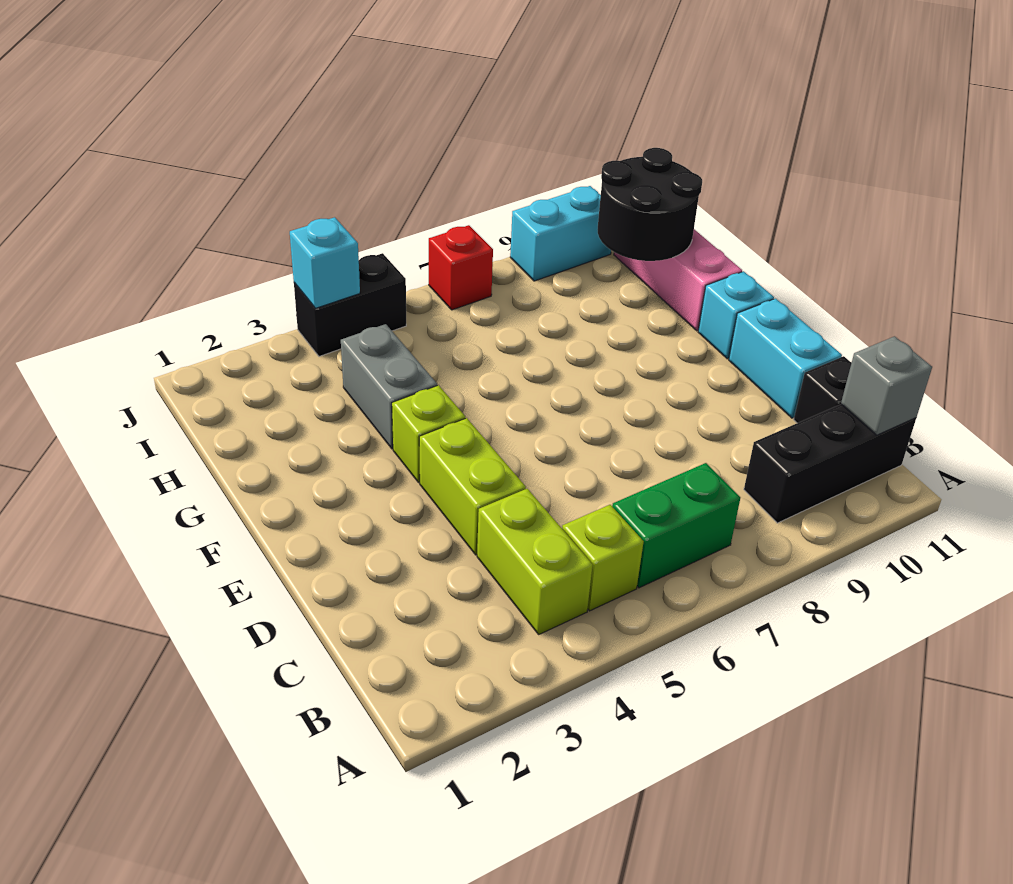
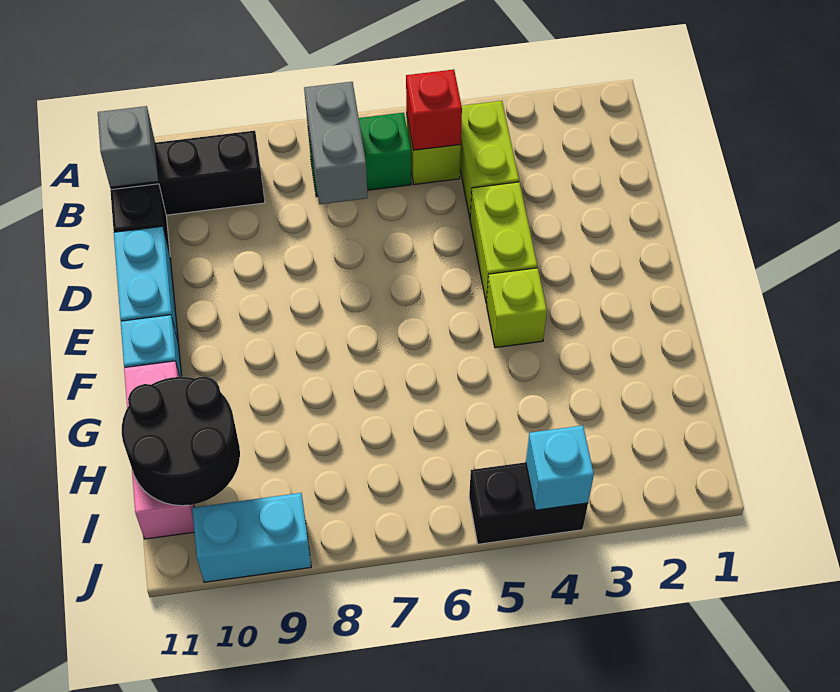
grey brick G4:H4 level 1 -> grey brick B7:C7 level 2
red brick J7 level 1 -> red brick B5 level 2

